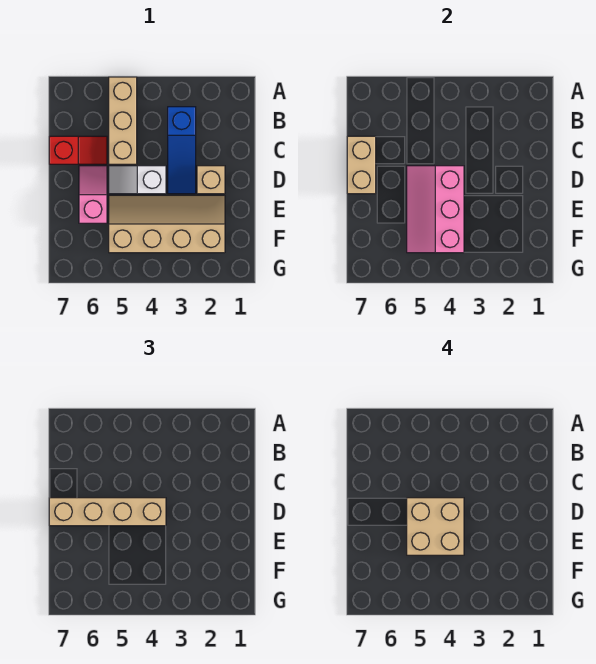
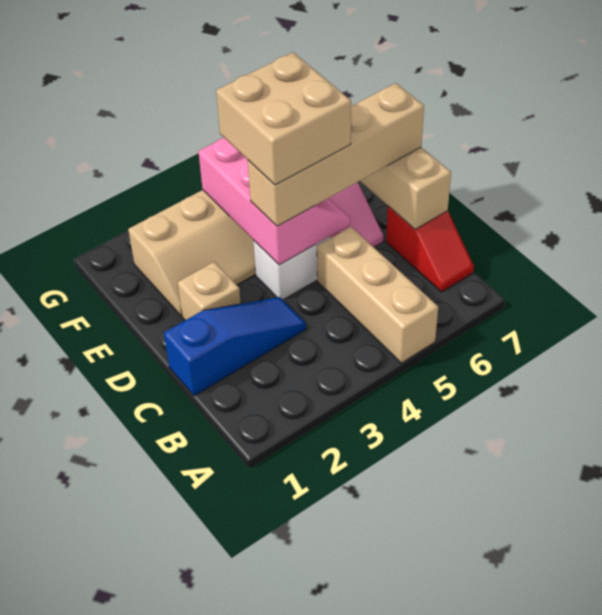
blue slope B3:D3 level 1 top B -> blue slope C1:C3 level 1 top 1
red slope C6:C7 level 1 top 7 -> red slope B7:C7 level 1 top C

